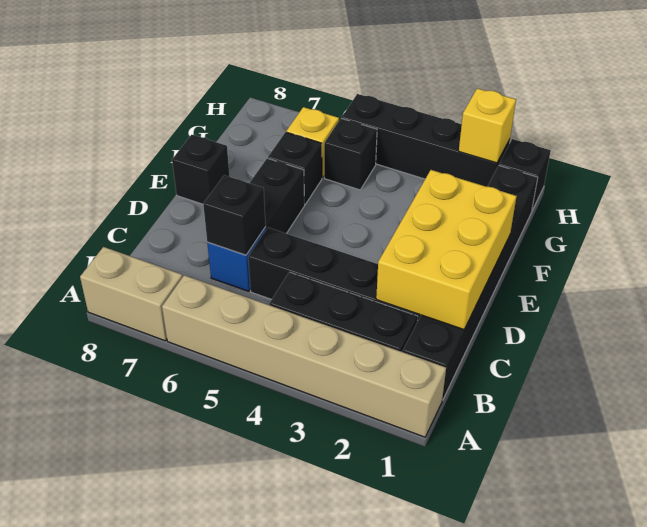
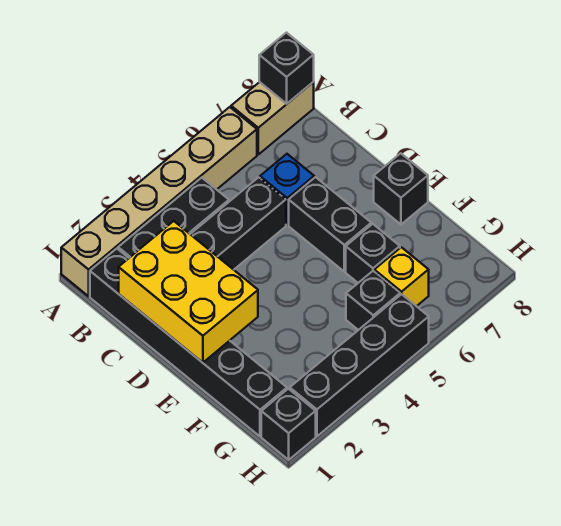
black brick C6 level 2 -> black brick A8 level 2
yellow brick H2 level 2 -> none

